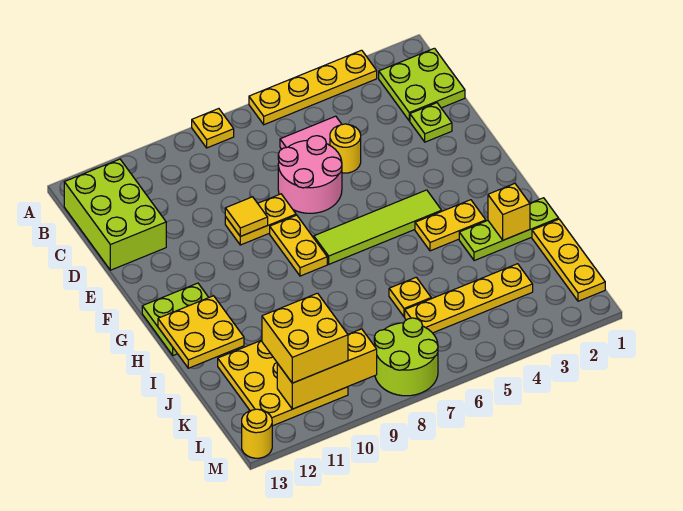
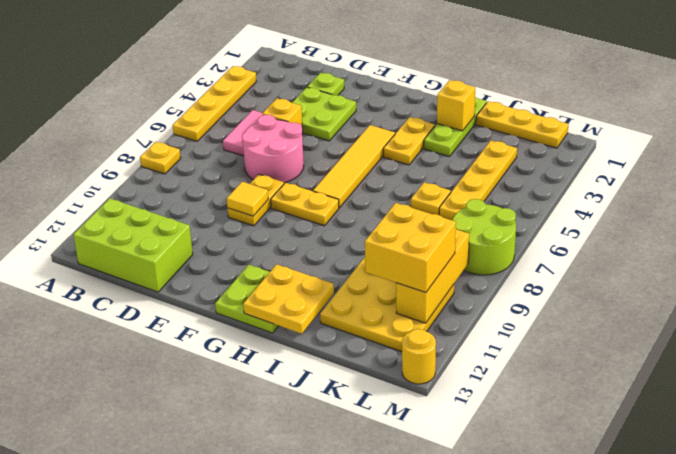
lime plate B1:C2 level 1 -> lime plate D3:E4 level 1
yellow round brick D5 level 1 -> yellow brick D5 level 1
lime tile G4:G7 level 1 -> yellow tile G4:G7 level 1

